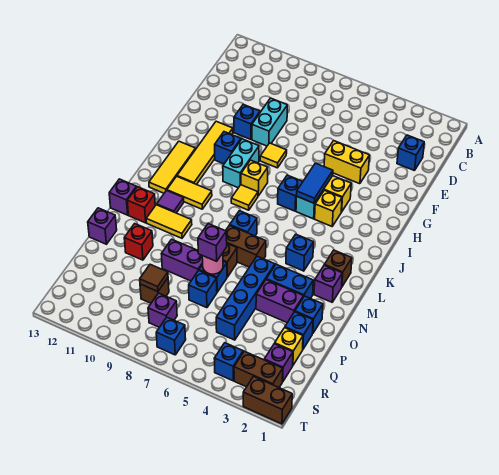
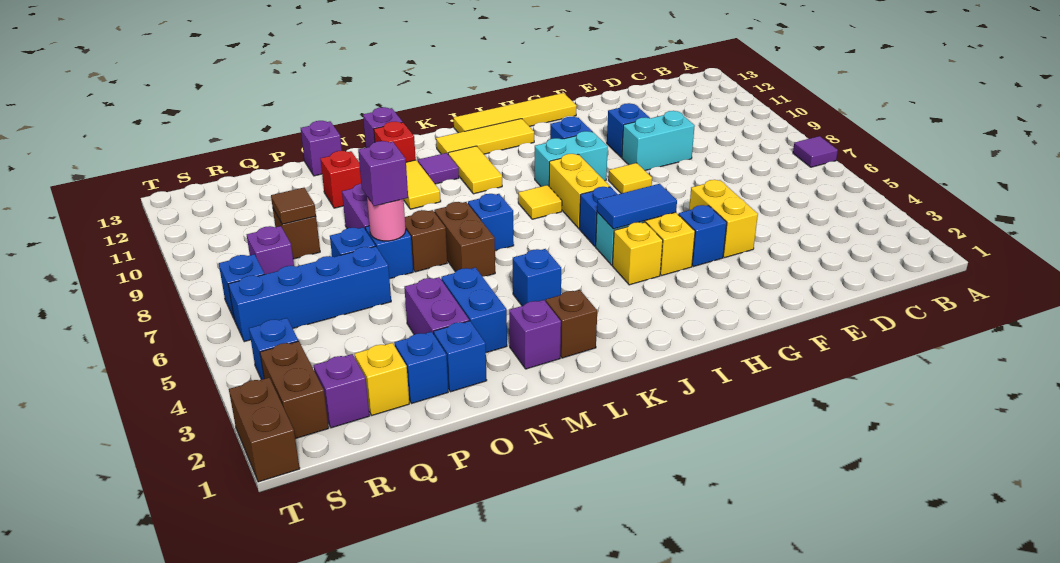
none -> purple tile A7 level 1
blue brick D2 level 1 -> blue brick G4 level 1
yellow tile G11:J11 level 1 -> yellow tile G13:J13 level 1
yellow brick I8 level 1 -> yellow brick I7:I8 level 1
blue brick N5:Q5 level 1 -> blue brick P6:S6 level 1

